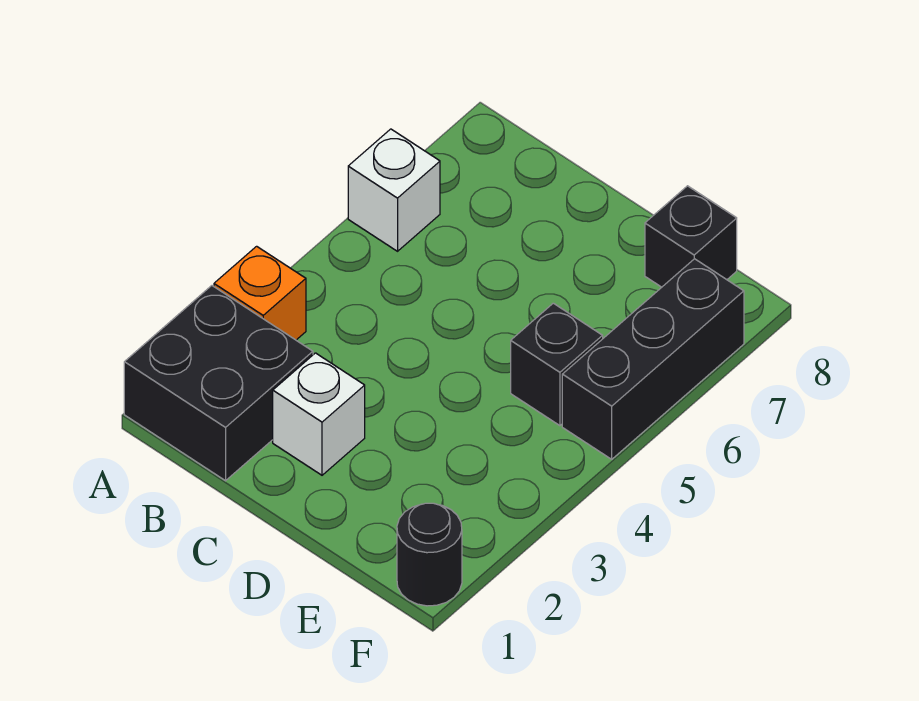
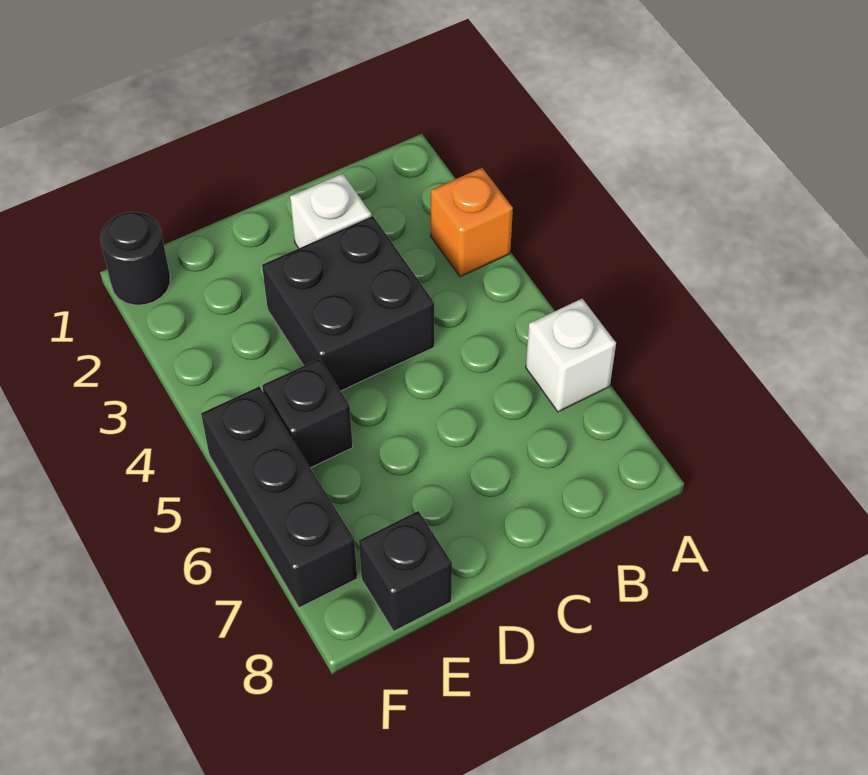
black brick A1:B2 level 1 -> black brick C3:D4 level 1

